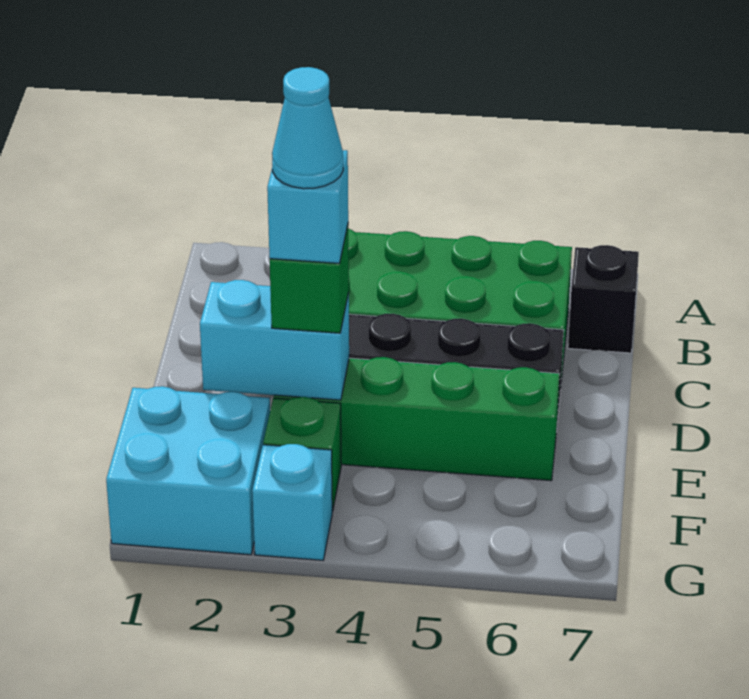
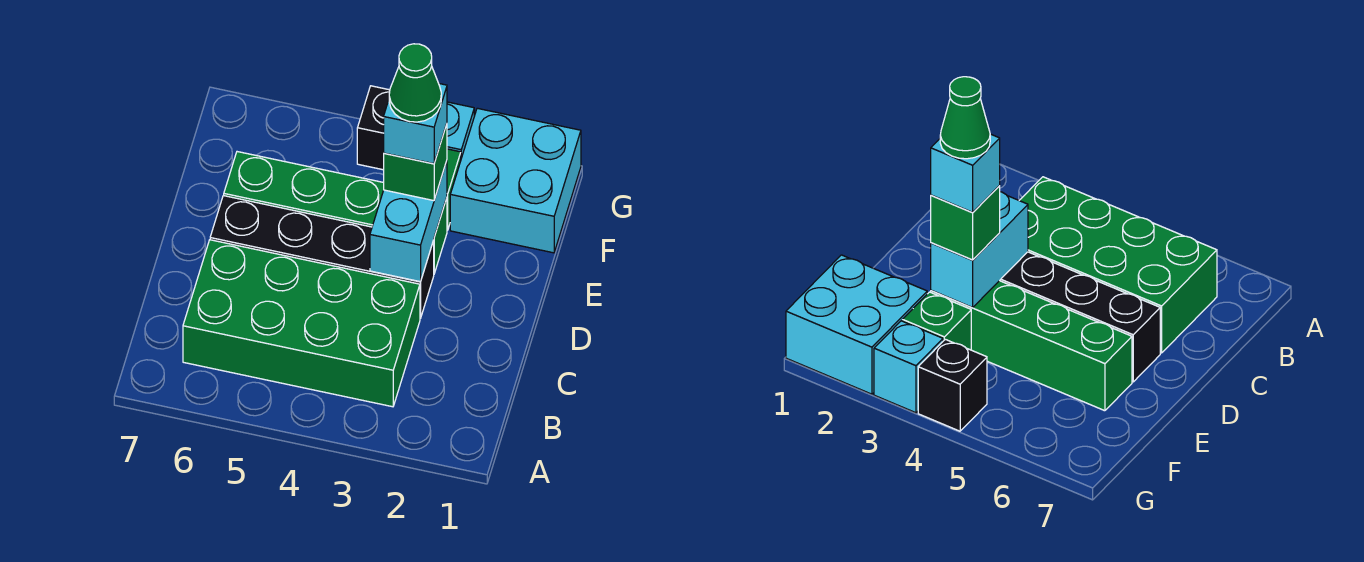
black brick B7 level 1 -> black brick G4 level 1
cyan brick E2:E3 level 2 -> cyan brick D3:E3 level 2
cyan cone E3 level 5 -> green cone E3 level 5

